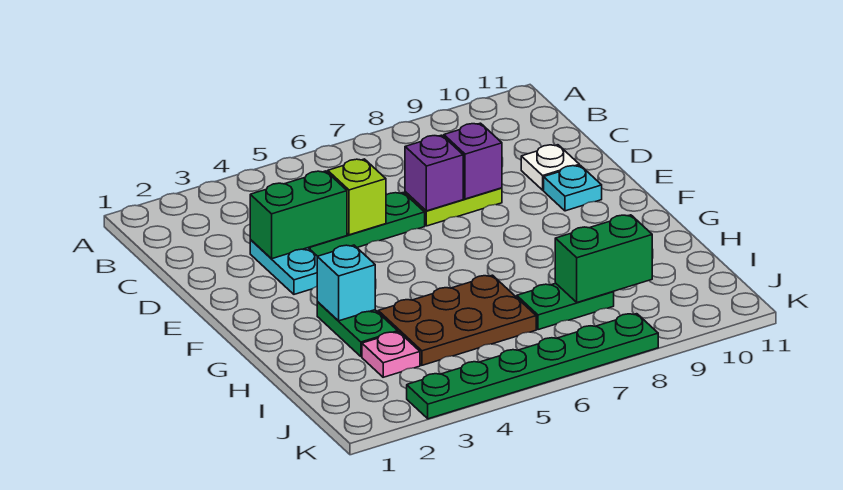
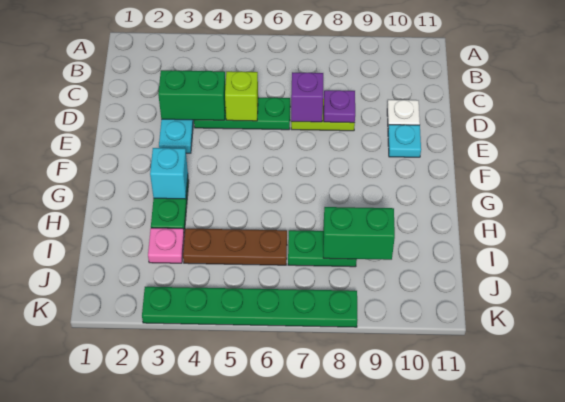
purple brick D8 level 2 -> purple plate D8 level 2
brown plate H4:I6 level 1 -> brown plate I4:I6 level 1

